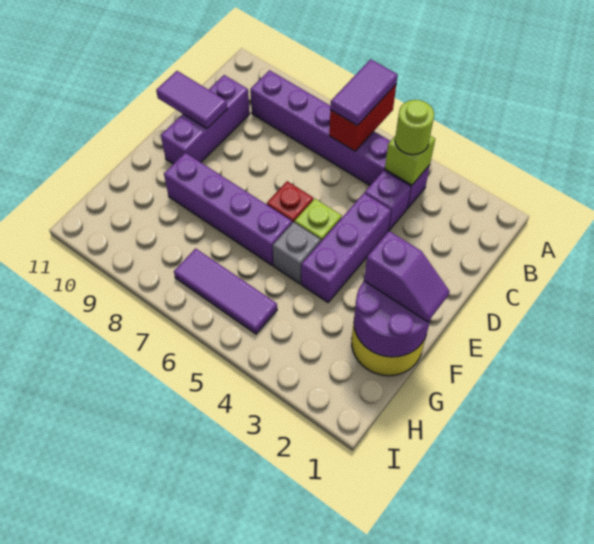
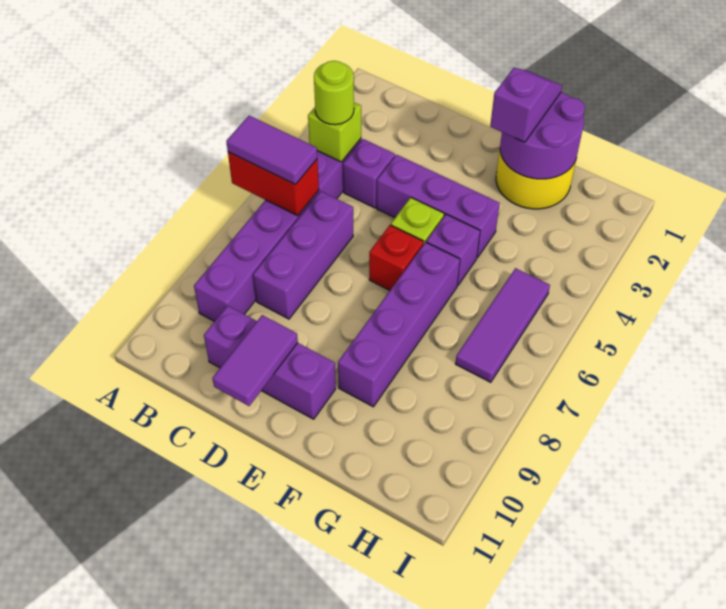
none -> purple brick C6:C8 level 1
grey brick F5 level 1 -> purple brick F5 level 1

